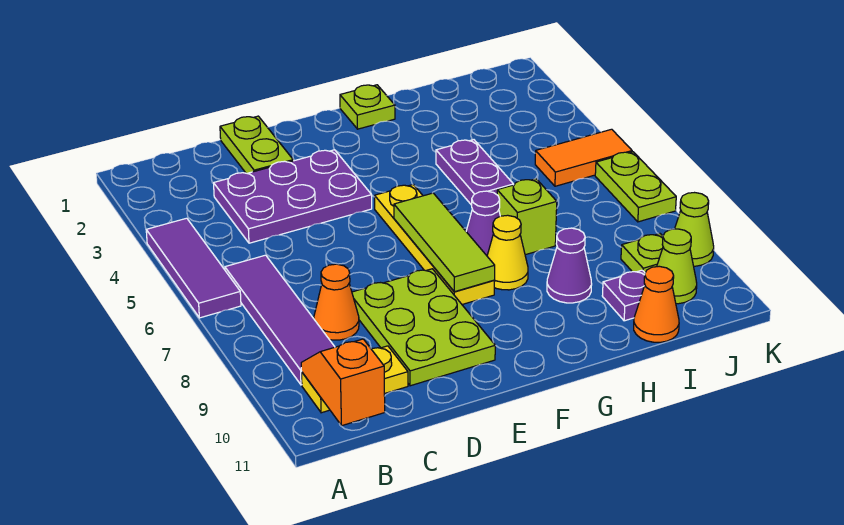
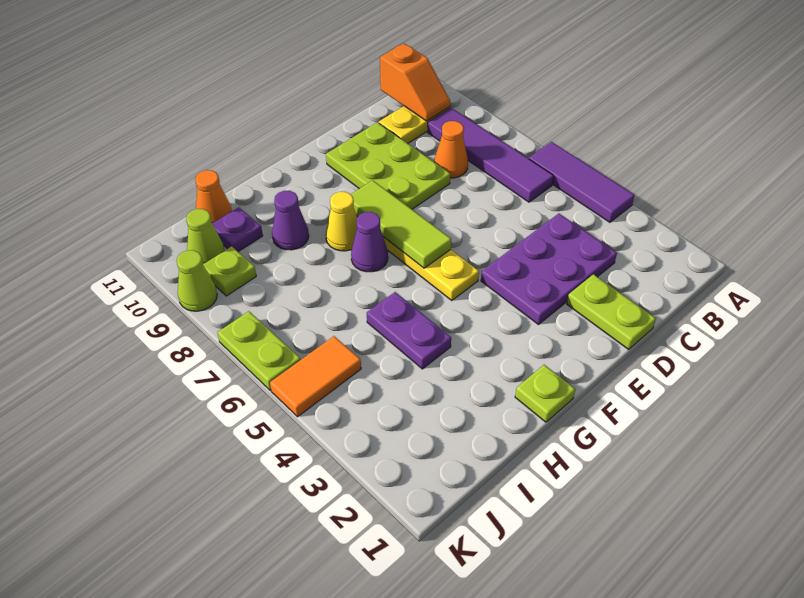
lime brick H7 level 1 -> none

